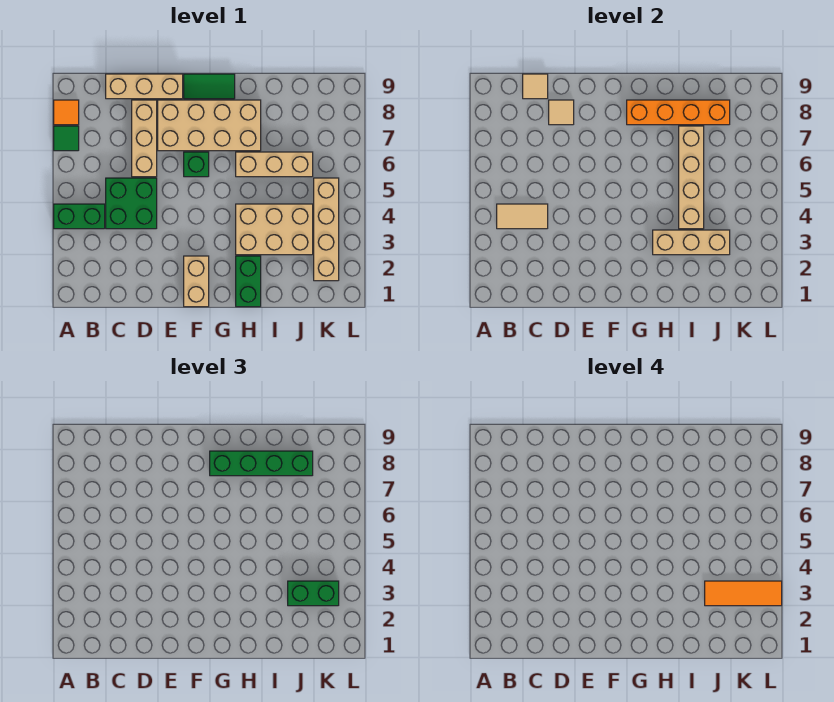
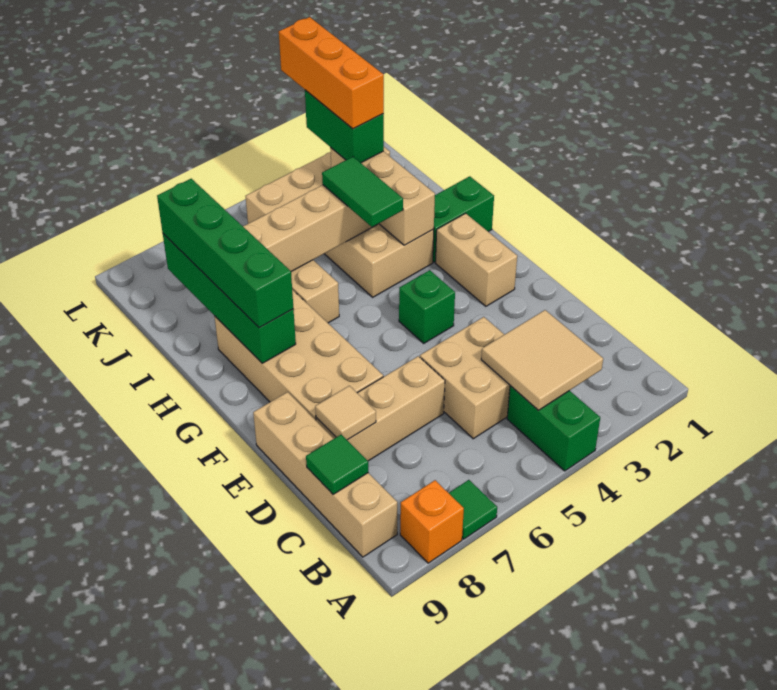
orange tile A8 level 1 -> orange brick A8 level 1
tan tile B4:C4 level 2 -> tan tile B3:C4 level 2
green brick C4:D5 level 1 -> tan brick C4:D5 level 1
tan brick C9:E9 level 1 -> tan brick B9:E9 level 1
tan tile C9 level 2 -> green tile C9 level 2
tan brick F1:F2 level 1 -> tan brick F2:G2 level 1
green brick F6 level 1 -> green brick F4 level 1
green tile F9:G9 level 1 -> green tile H4:I4 level 3
orange brick G8:J8 level 2 -> green brick G8:J8 level 2
orange tile J3:L3 level 4 -> orange brick J3:L3 level 4

